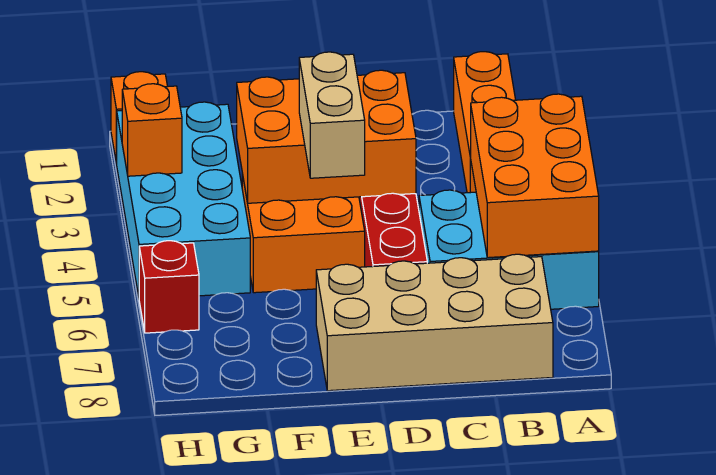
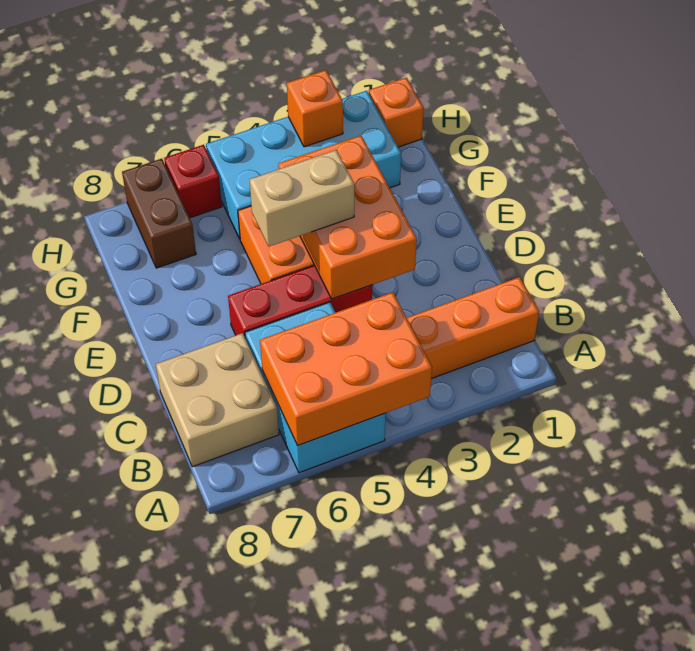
tan brick B7:E8 level 1 -> tan brick B7:C8 level 1
none -> brown brick G7:H7 level 1

